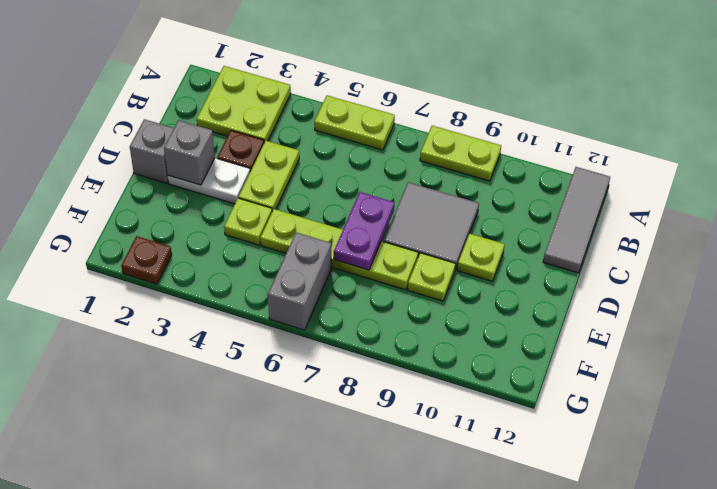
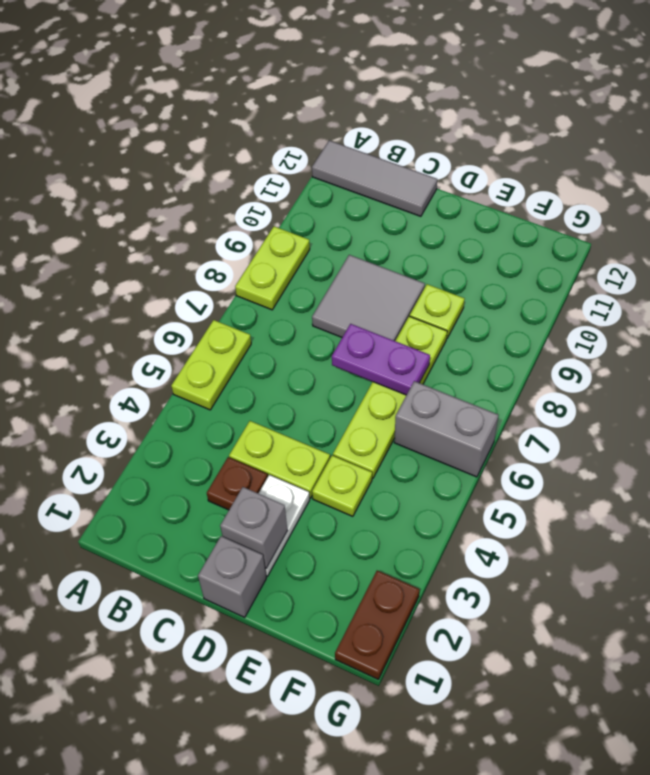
lime plate A2:B3 level 1 -> none
lime plate D10 level 1 -> none
brown plate G2 level 1 -> brown plate G1:G2 level 1

